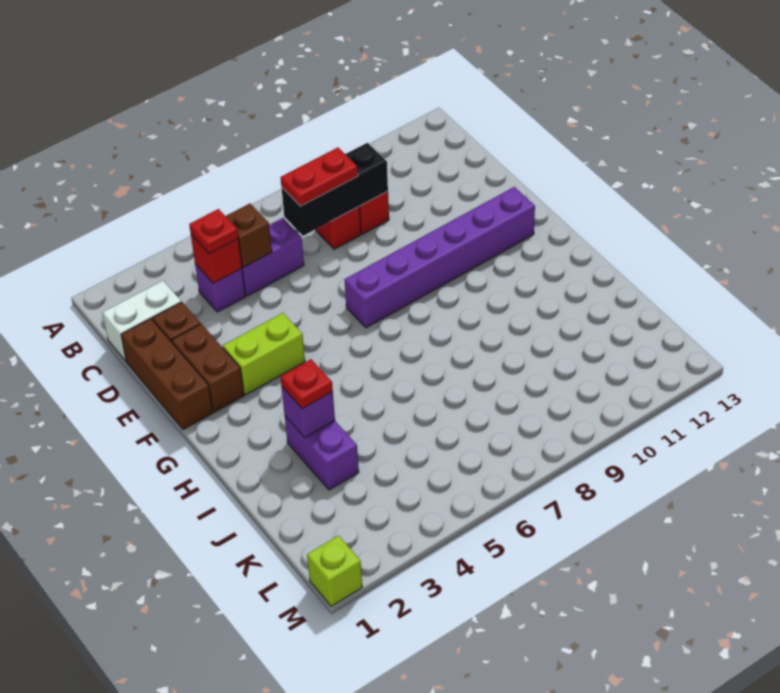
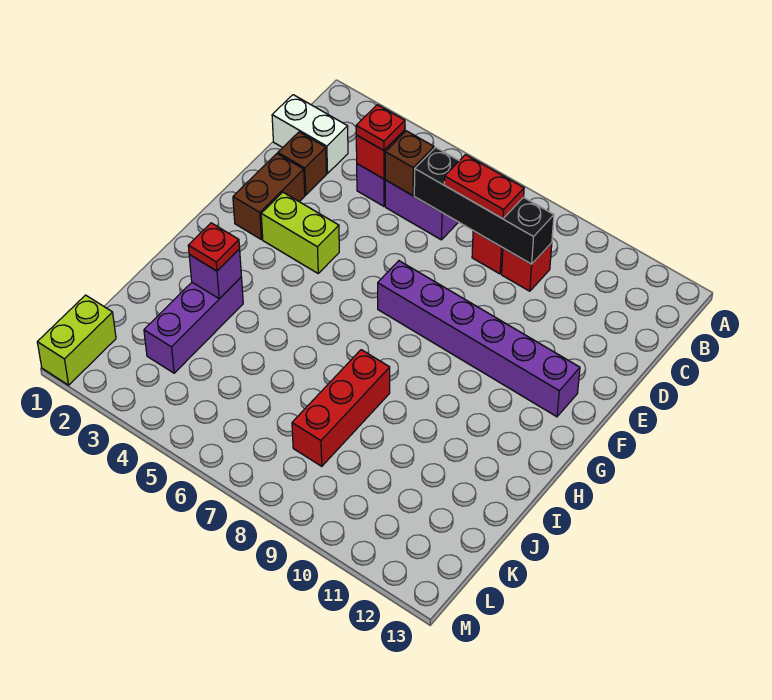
black brick C7:C9 level 2 -> black brick C6:C9 level 2
brown brick D1:F1 level 1 -> none
purple brick I3:J3 level 1 -> purple brick I3:K3 level 1
none -> red brick I8:K8 level 1
lime brick M1 level 1 -> lime brick L1:M1 level 1

